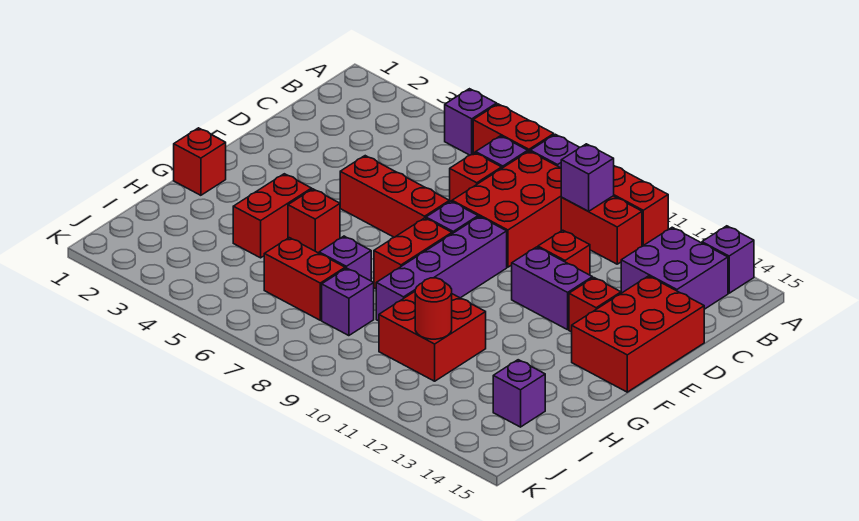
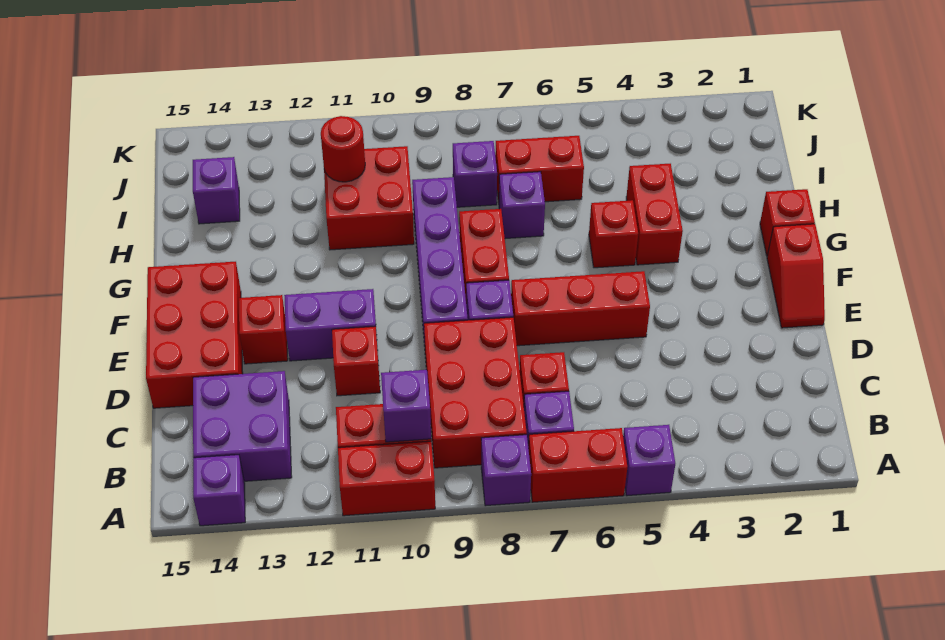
none -> red slope E1:F1 level 1 top F

